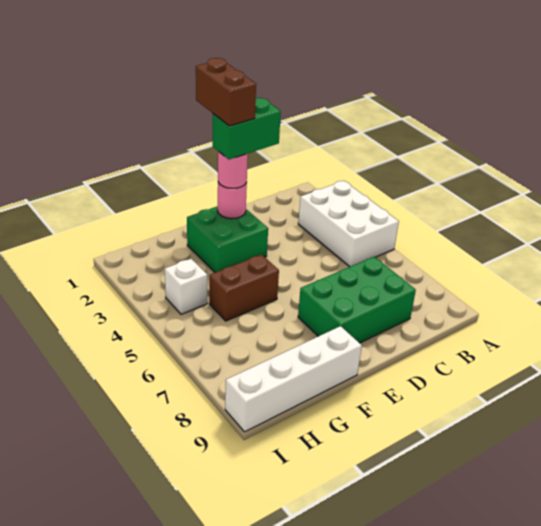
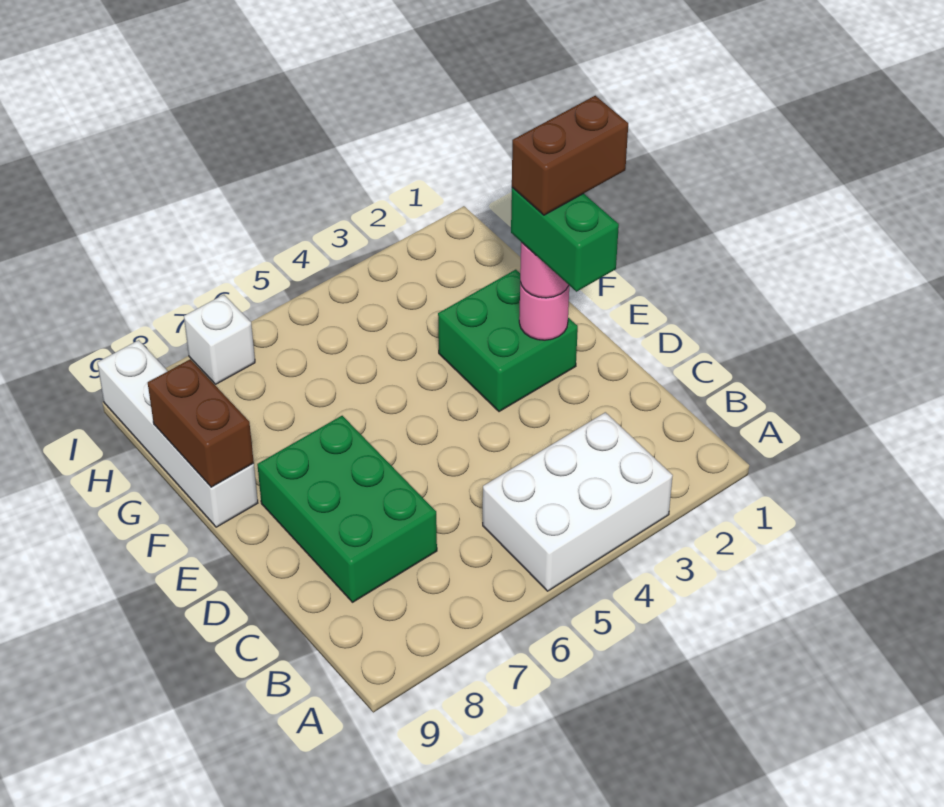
brown brick F5:G5 level 1 -> brown brick F9:G9 level 2
white brick H4 level 1 -> white brick I7 level 1

